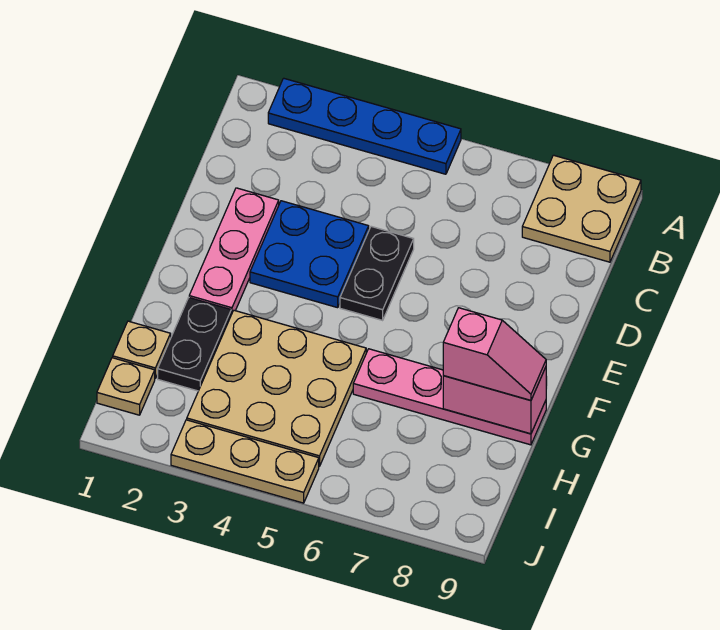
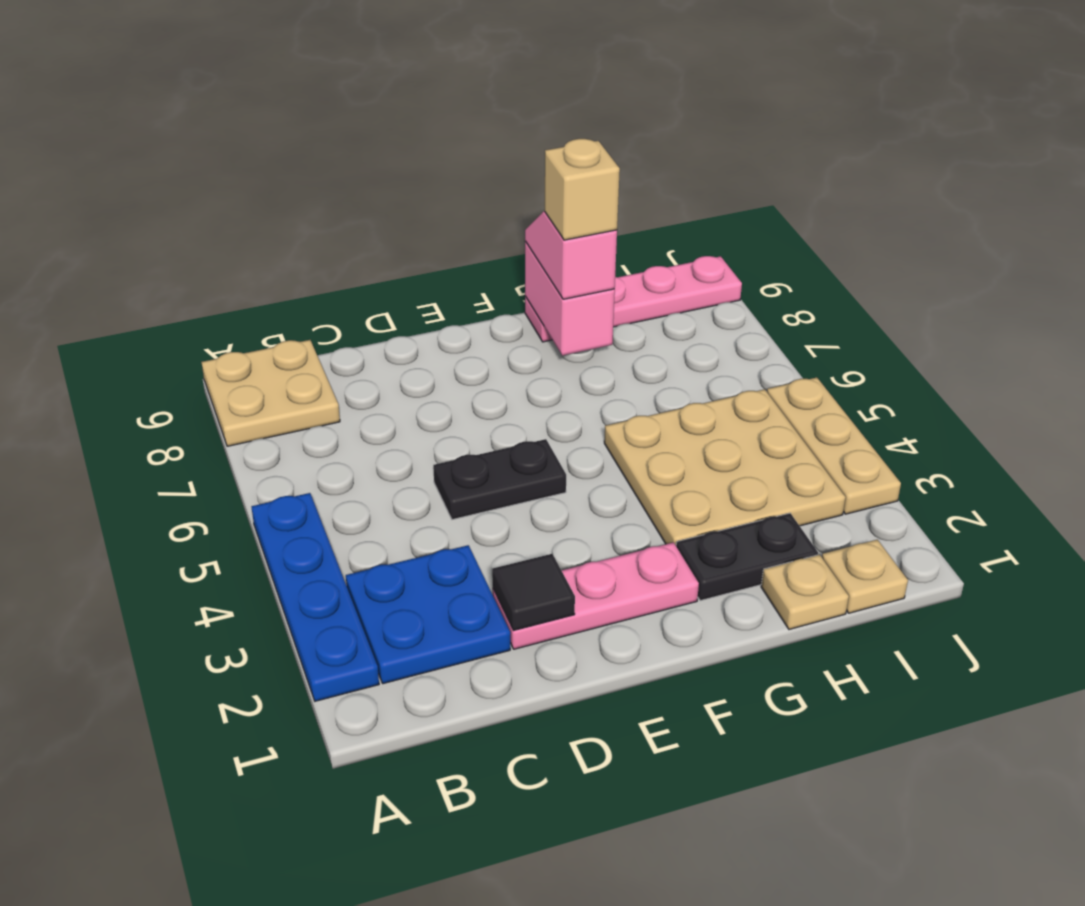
none -> black tile D2 level 2
blue plate D3:E4 level 1 -> blue plate B2:C3 level 1
pink plate G6:G9 level 1 -> pink plate G9:J9 level 1
none -> tan brick G8 level 4

